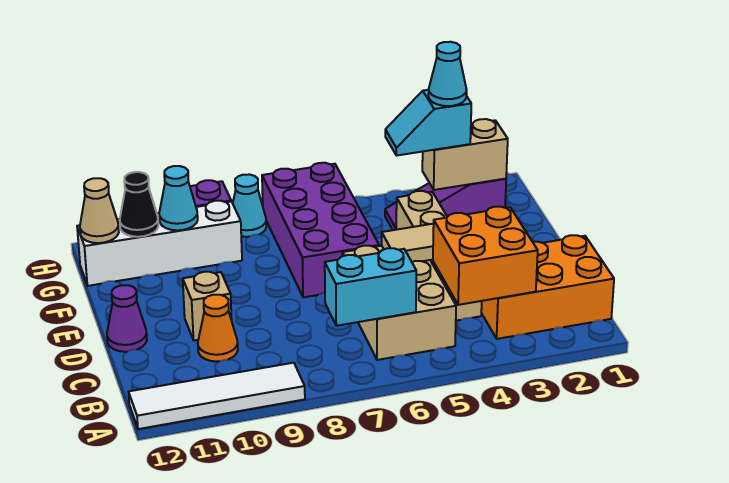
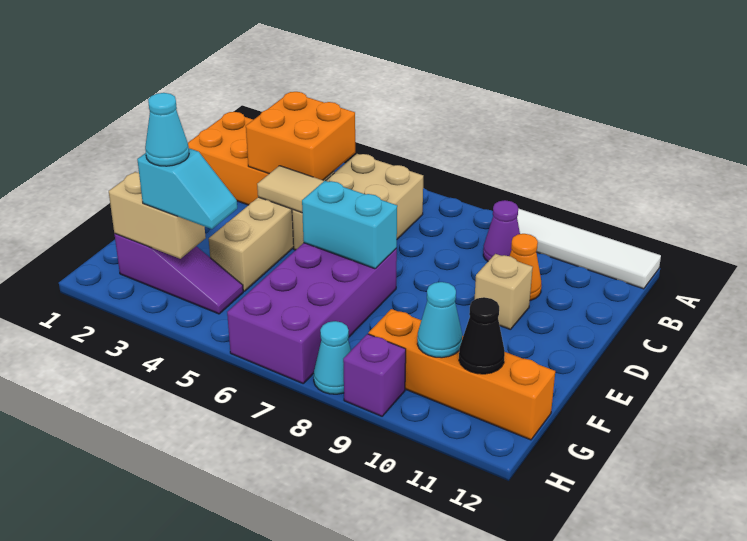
cyan brick B6:B7 level 2 -> cyan brick E6:E7 level 2
purple cone D12 level 1 -> purple cone B9 level 1
white brick G9:G12 level 1 -> orange brick G9:G12 level 1
tan cone G12 level 2 -> none

